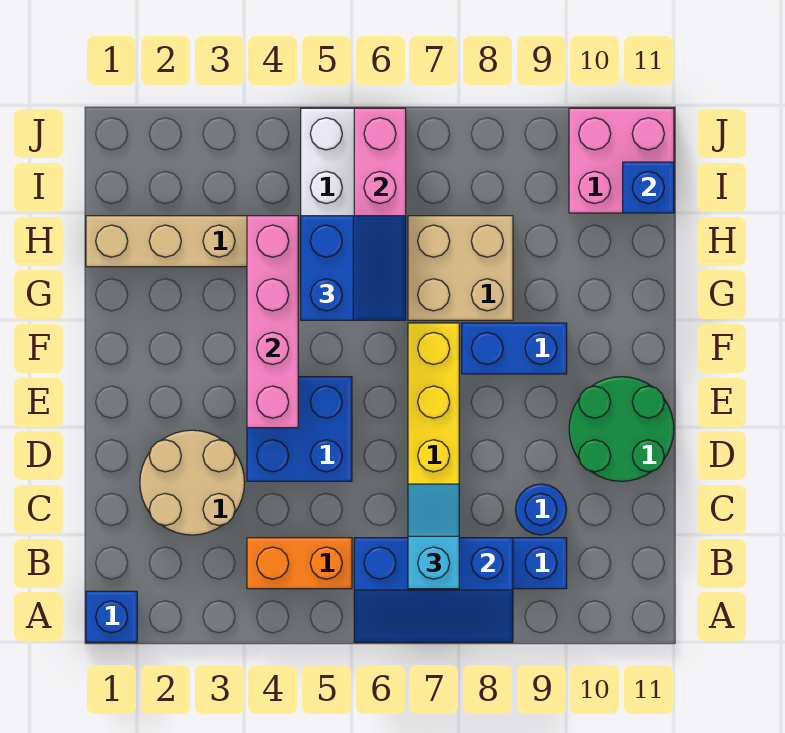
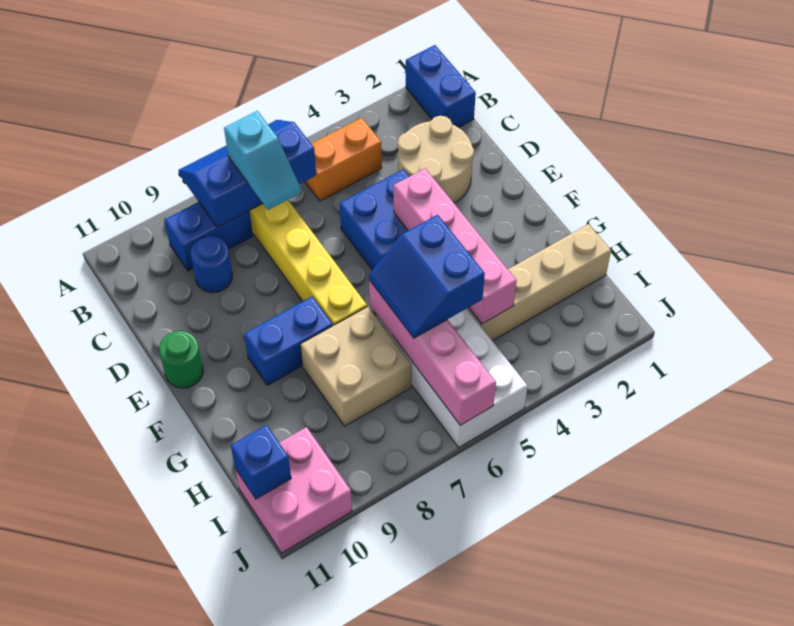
blue brick A1 level 1 -> blue brick A1:B1 level 1
green round brick D10:E11 level 1 -> green round brick E11 level 1

